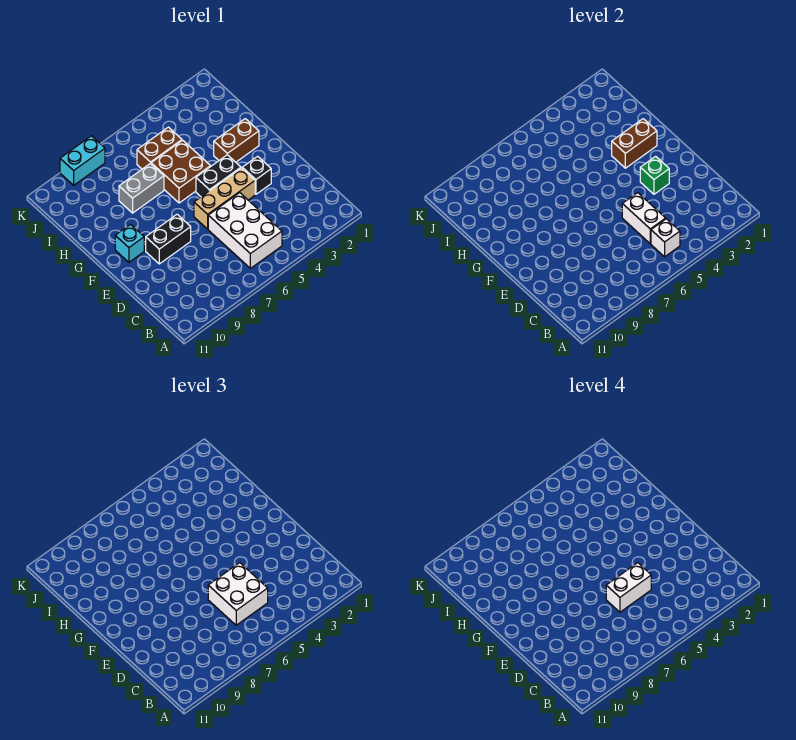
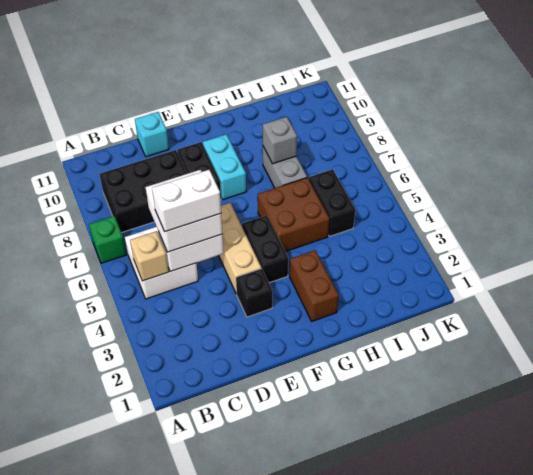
white brick B5:D6 level 1 -> white brick B5:C6 level 1
white brick B5 level 2 -> tan brick B5 level 2
none -> black brick B8:D9 level 1
white brick D5:D6 level 4 -> white brick C5:D5 level 4
green brick E3 level 2 -> green brick A7 level 1
cyan brick F10 level 1 -> cyan brick D11 level 1
brown brick G2:G3 level 2 -> none
none -> grey brick H8 level 2
brown brick I5:I6 level 1 -> black brick I5:I6 level 1
cyan brick K8:K9 level 1 -> cyan brick F8:F9 level 1

